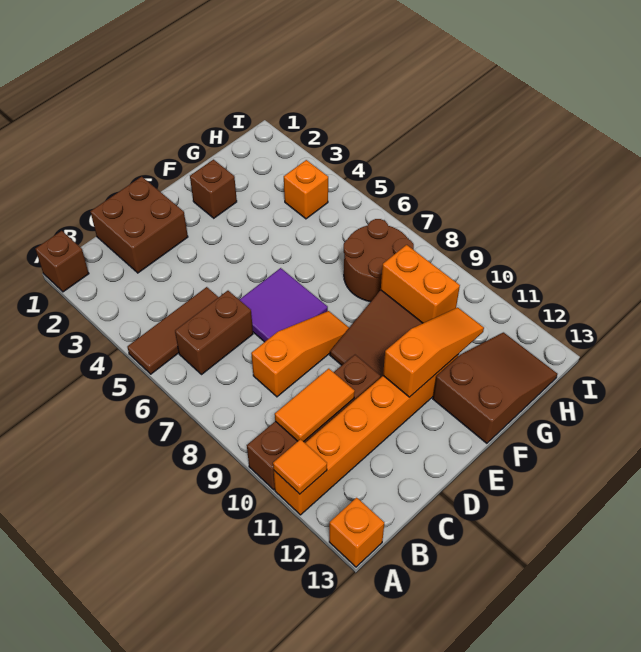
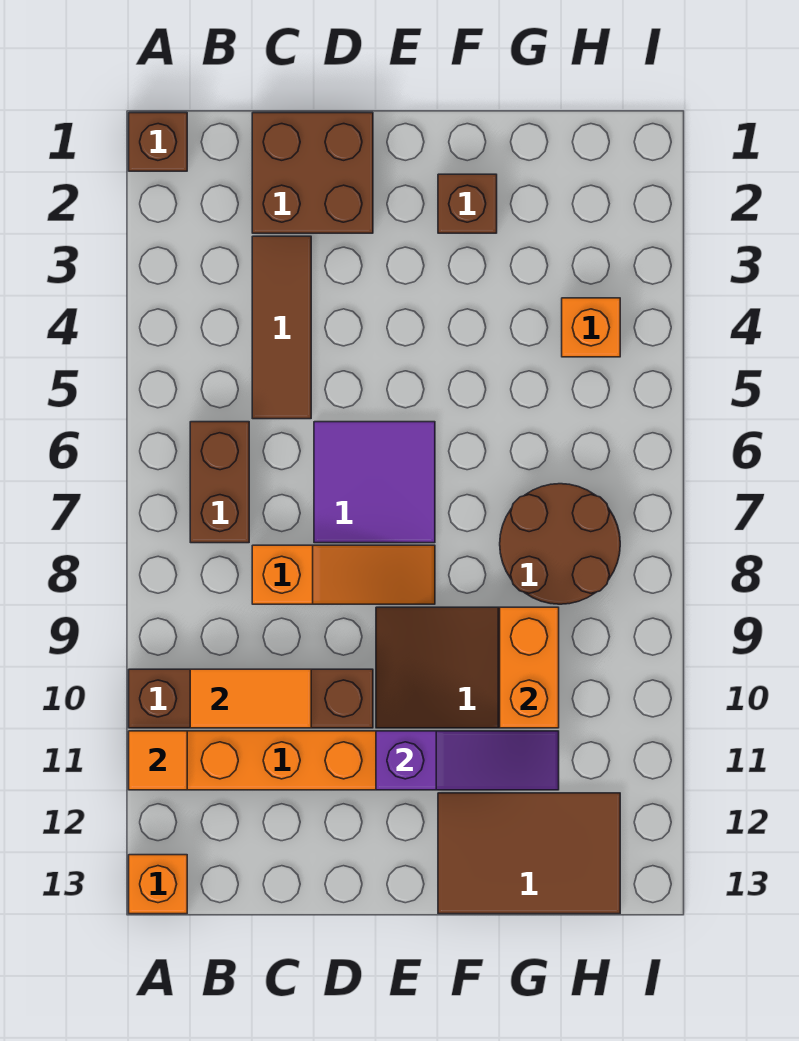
brown tile A5:C5 level 1 -> brown tile C3:C5 level 1
brown brick B6:C6 level 1 -> brown brick B6:B7 level 1
orange slope E11:G11 level 2 top E -> purple slope E11:G11 level 2 top E
brown slope F12:H13 level 1 top F -> brown tile F12:H13 level 1

